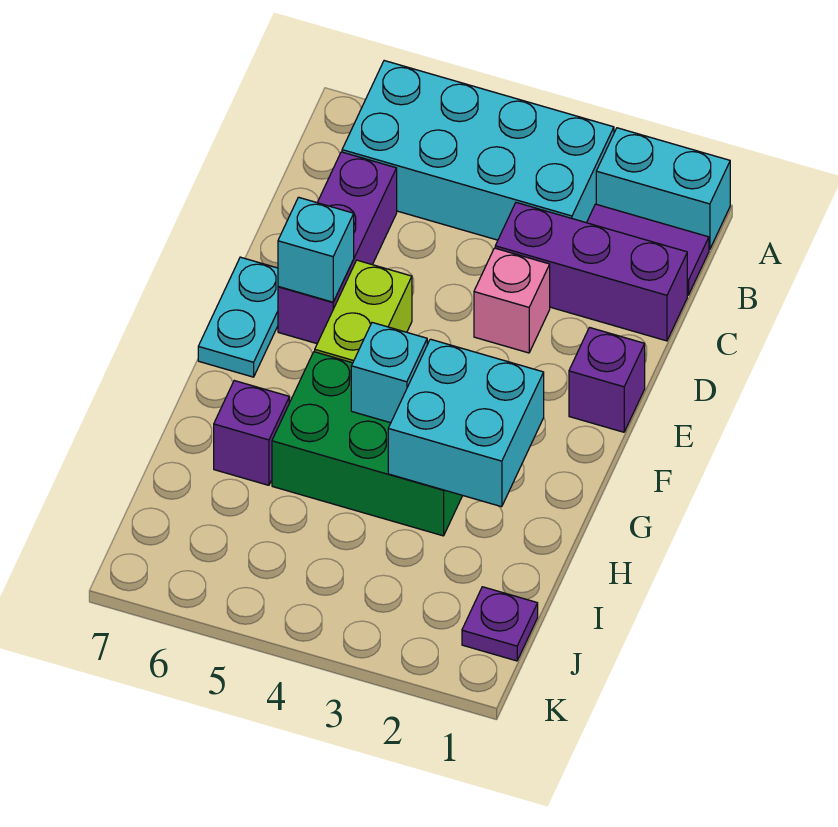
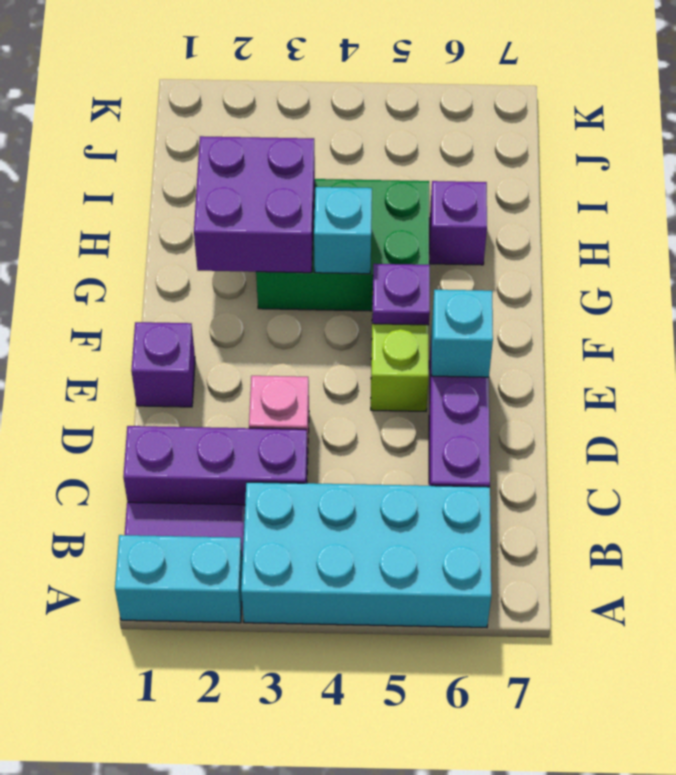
cyan plate E7:F7 level 1 -> none
cyan brick G2:H3 level 2 -> purple brick G2:H3 level 2
purple plate J1 level 1 -> purple plate F5 level 2

